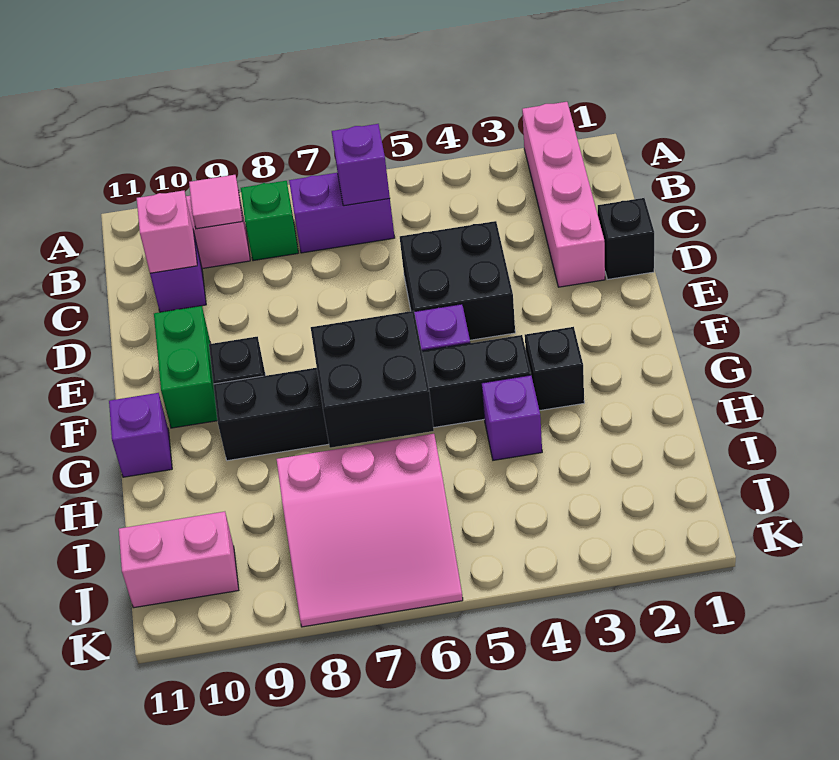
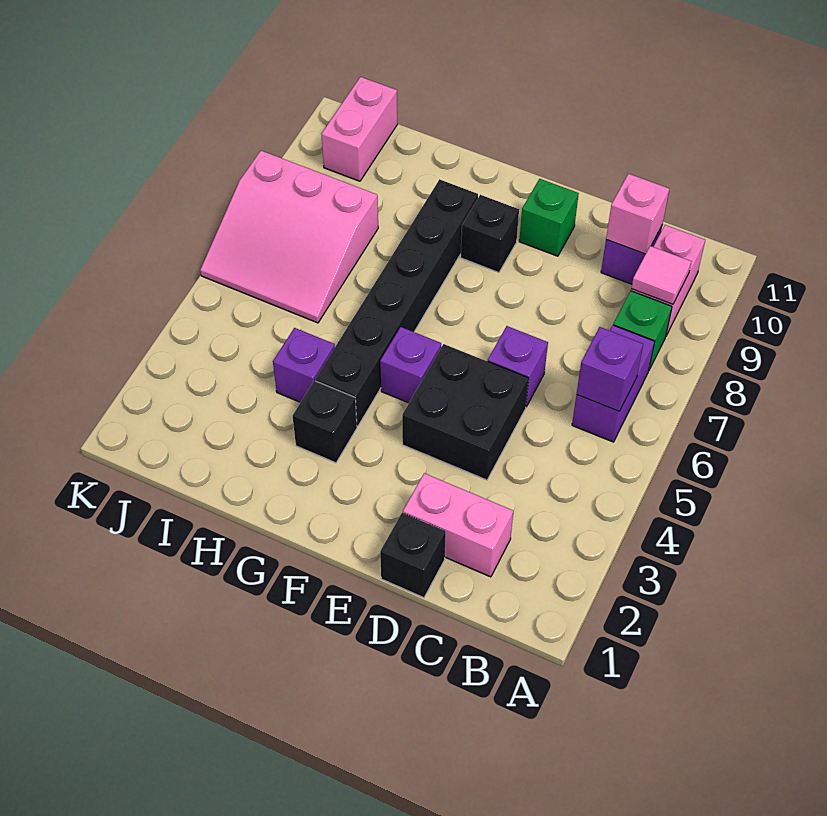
pink brick A2:D2 level 1 -> pink brick C2:D2 level 1
green brick E10:F10 level 1 -> green brick E10 level 1
black brick G6:H7 level 2 -> none
purple brick G11 level 1 -> purple brick D6 level 1
pink slope I6:K8 level 1 top I -> pink slope I6:K8 level 1 top 8

